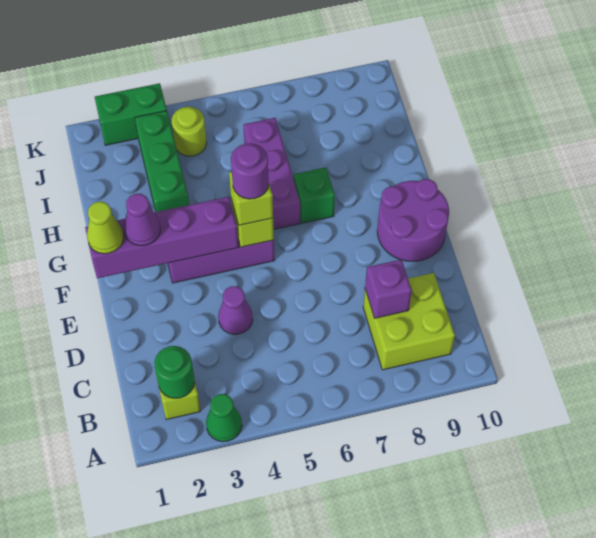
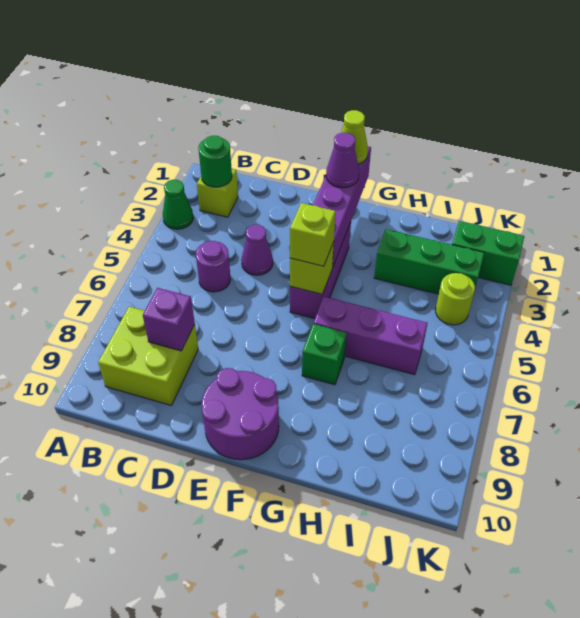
purple round brick F5 level 4 -> purple round brick C5 level 1
green brick K2:K3 level 1 -> green brick J2:K2 level 1

